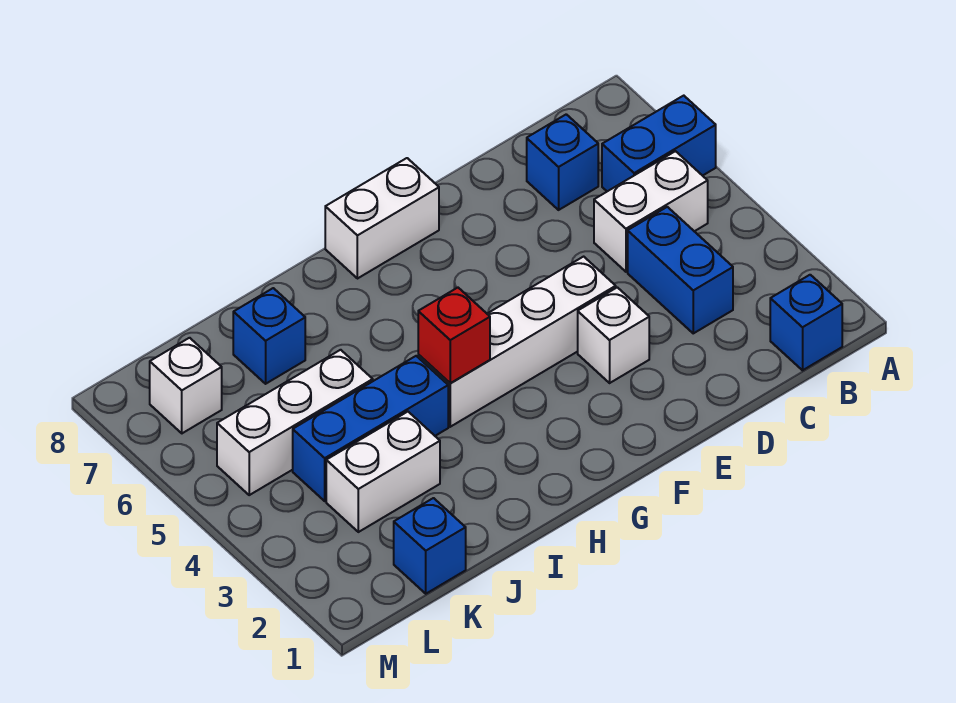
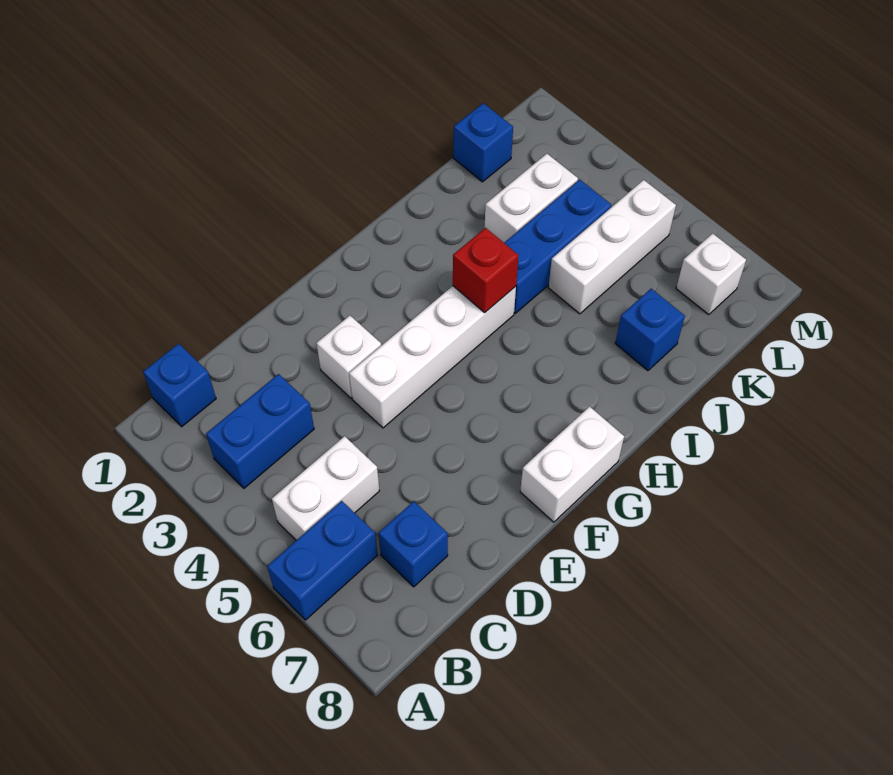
blue brick C3:C4 level 1 -> blue brick B3:C3 level 1

